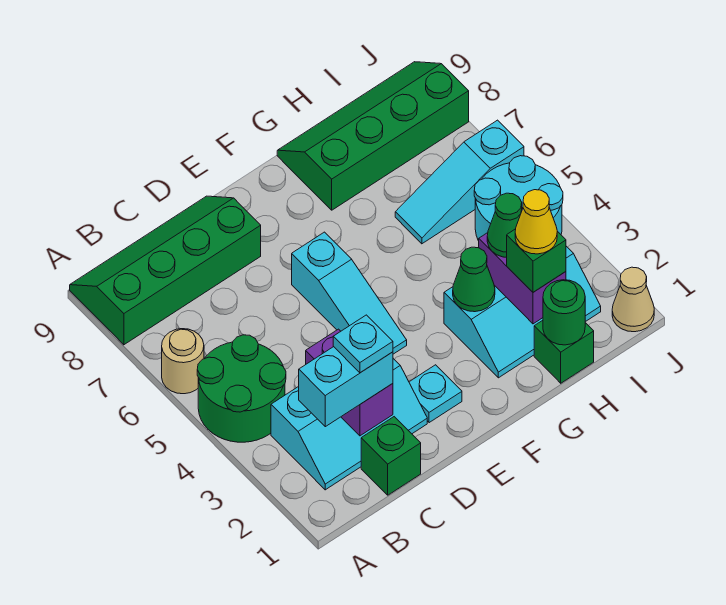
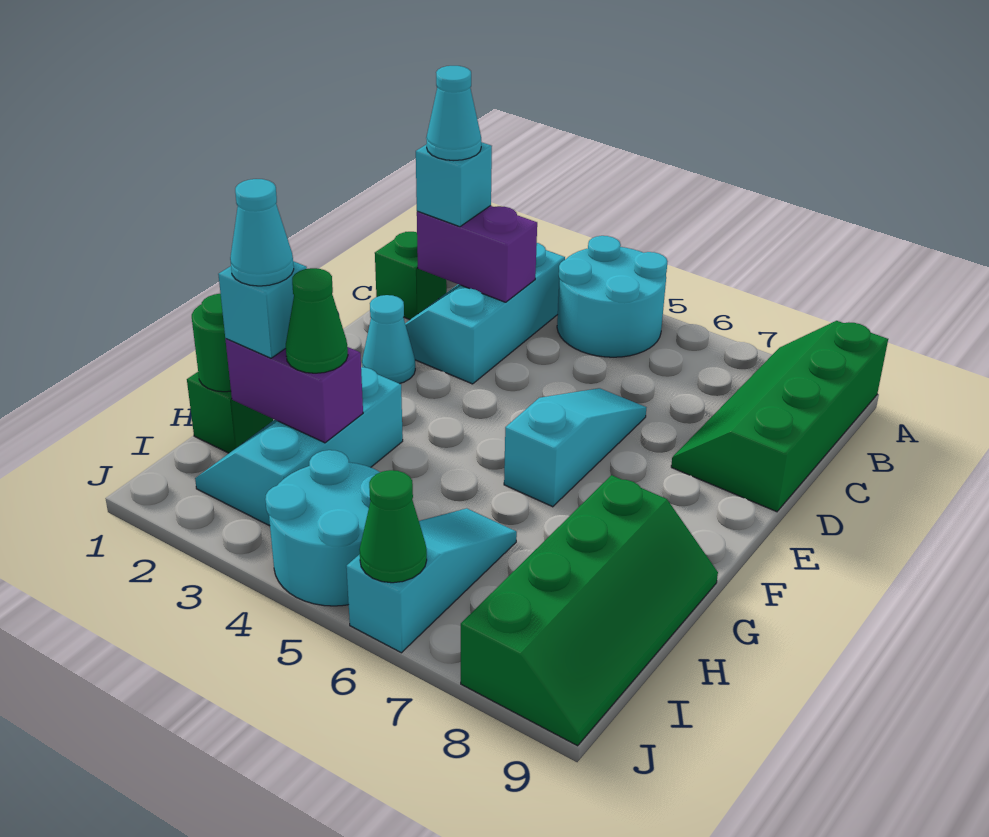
green round brick A4:B5 level 1 -> cyan round brick A4:B5 level 1
tan round brick A6 level 1 -> none
green slope A8:D9 level 1 top 8 -> green slope A8:D9 level 1 top 9
cyan brick B2:C2 level 3 -> cyan brick C2 level 3
cyan plate C2 level 4 -> cyan cone C2 level 4
cyan plate E2 level 1 -> cyan cone E2 level 1
cyan slope E4:E6 level 1 top 6 -> cyan slope D6:F6 level 1 top F
green cone G3 level 2 -> green cone J6 level 2
green brick H2 level 3 -> cyan brick H2 level 3
yellow cone H2 level 4 -> cyan cone H2 level 4
tan cone J1 level 1 -> none

